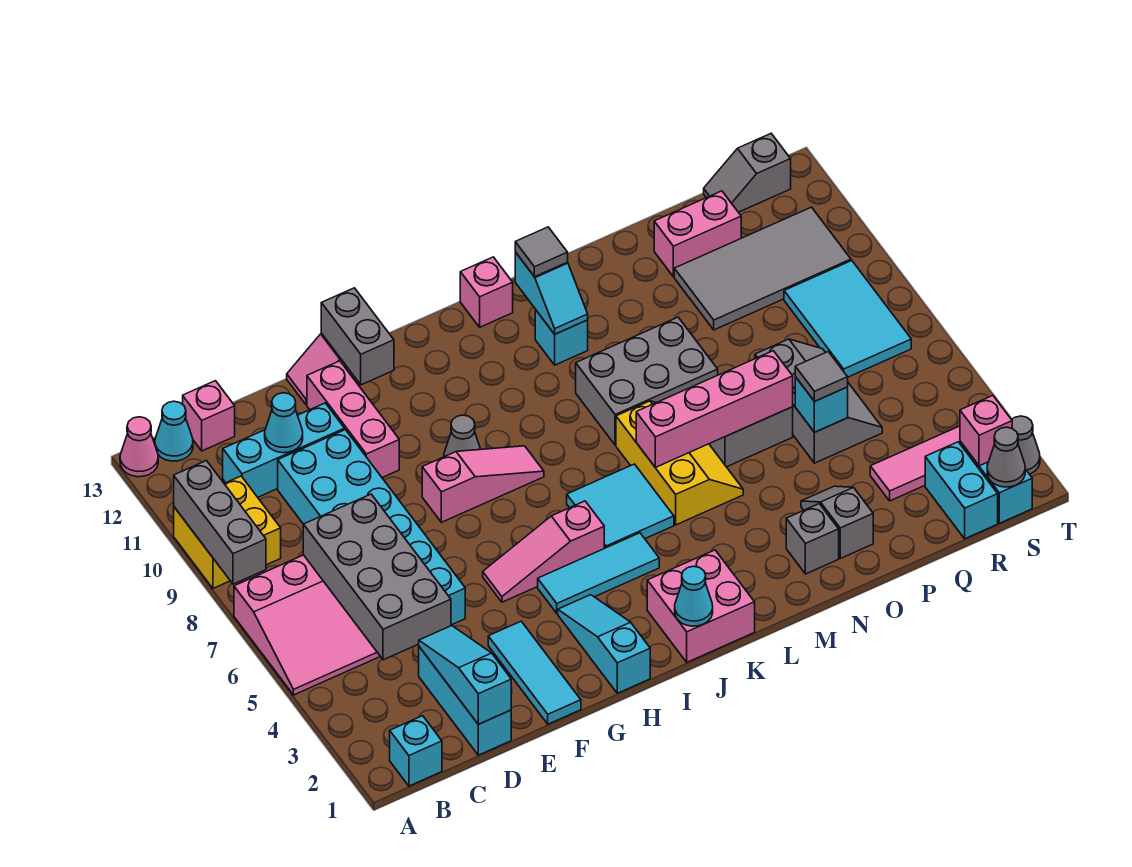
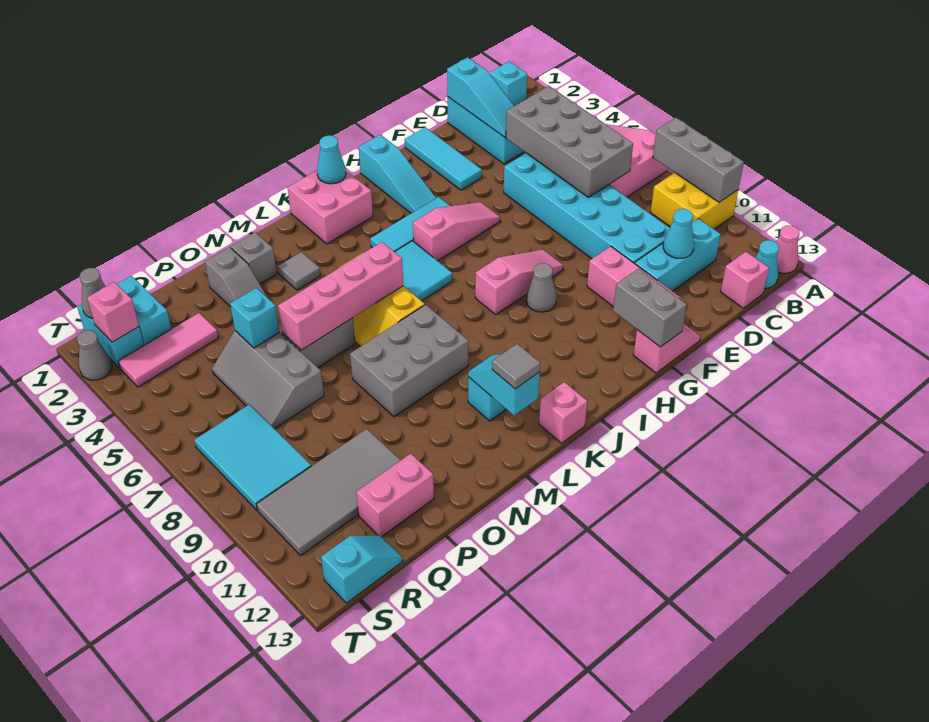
pink slope G8:I8 level 1 top G -> pink slope G8:I8 level 1 top I
grey tile P5 level 3 -> grey tile M3 level 1
grey slope R13:S13 level 1 top S -> cyan slope R13:S13 level 1 top S

